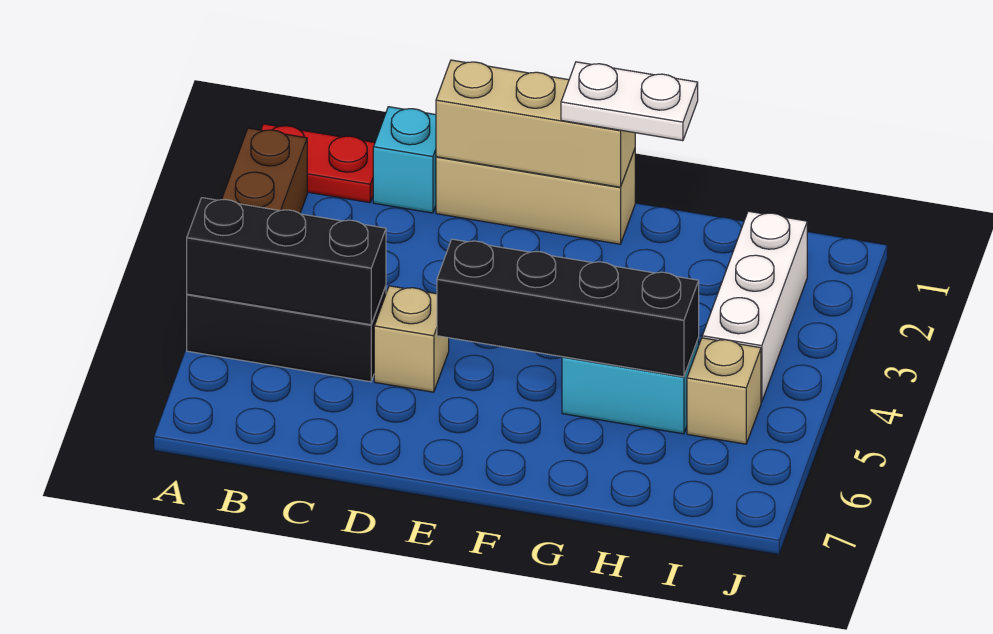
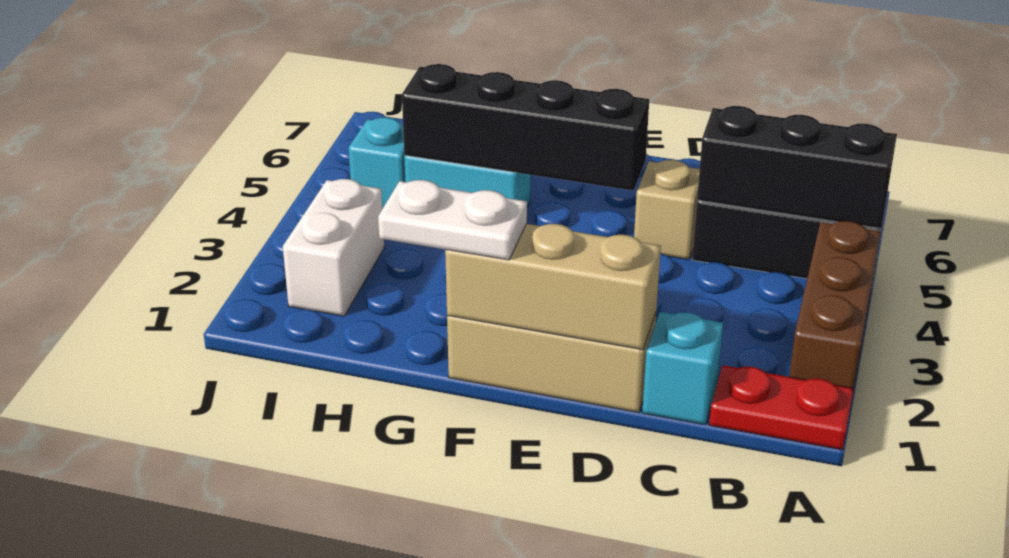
white brick I2:I4 level 1 -> white brick I2:I3 level 1
tan brick I5 level 1 -> cyan brick I5 level 1

